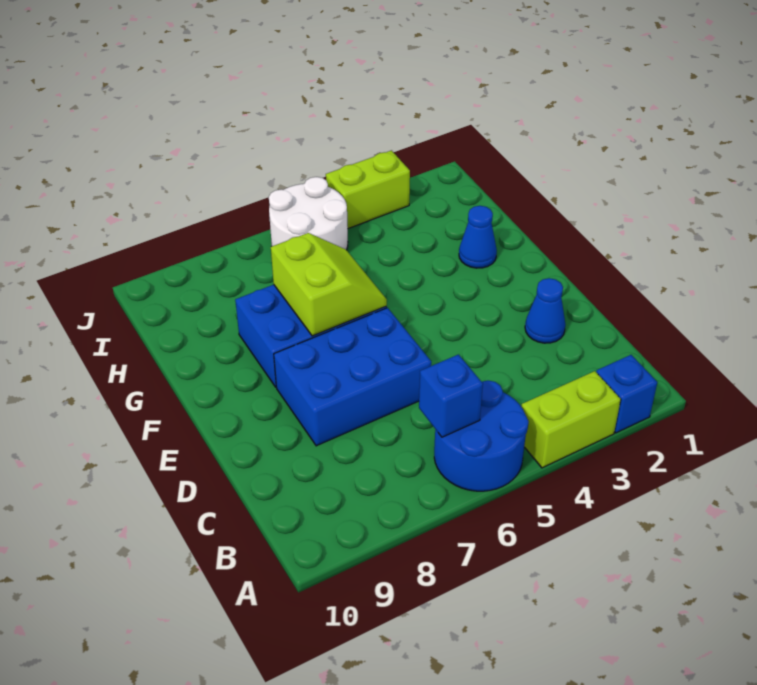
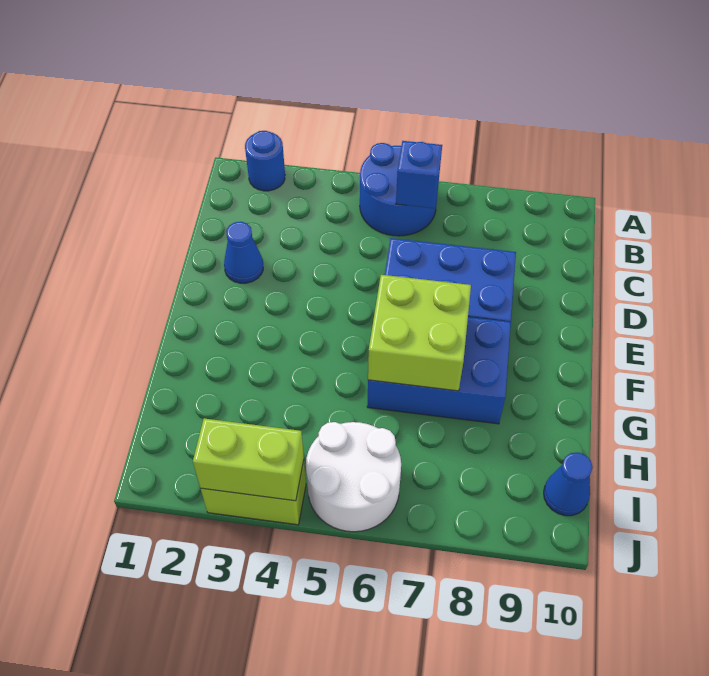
blue brick A2 level 1 -> blue round brick A2 level 1
lime brick A3:A4 level 1 -> lime brick J3:J4 level 2
lime slope F6:G7 level 2 top 7 -> lime brick F6:G7 level 2
blue cone G2 level 1 -> blue cone I10 level 1

